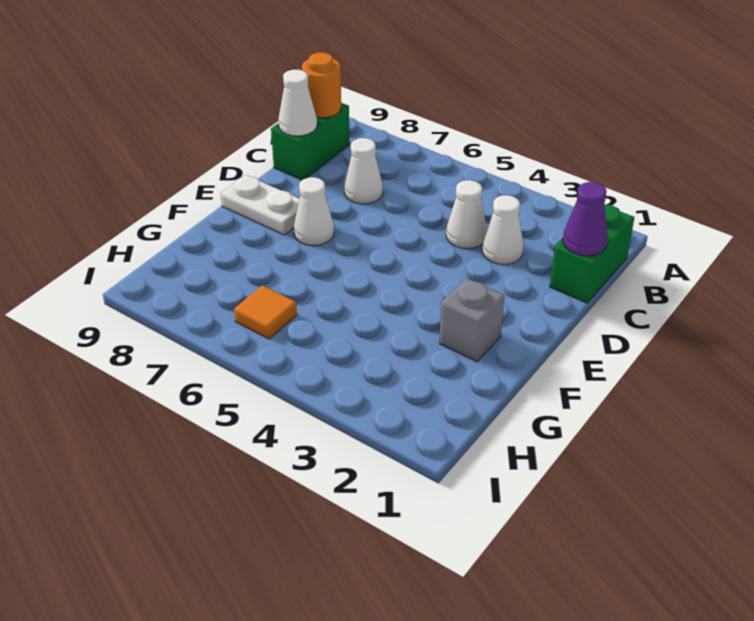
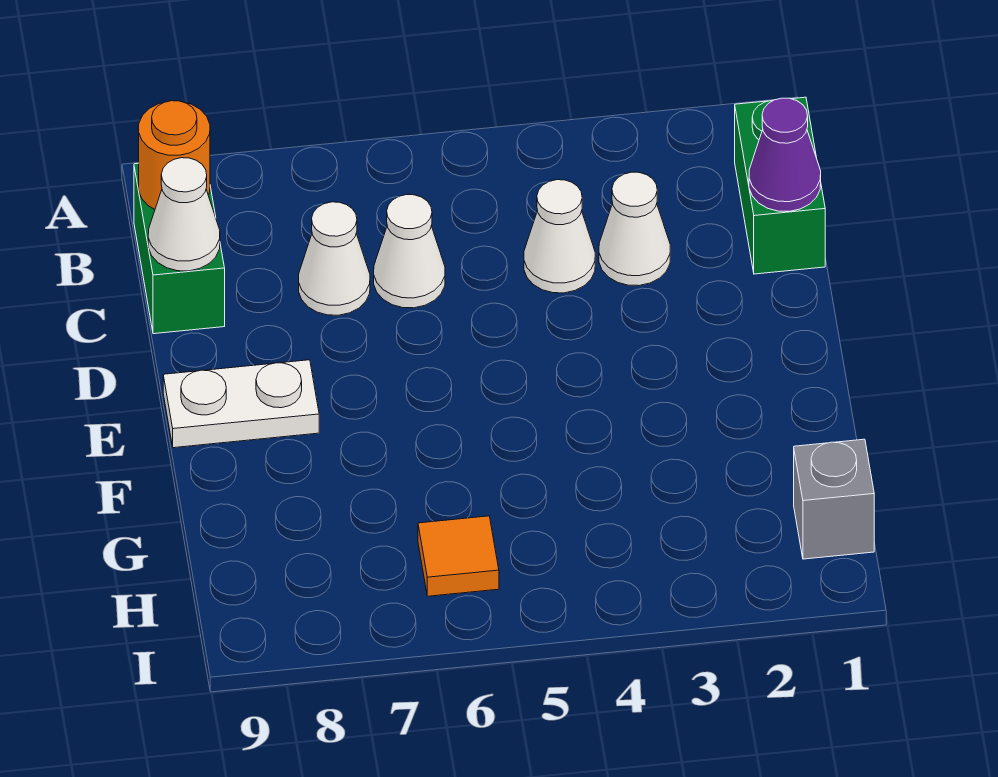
white cone E7 level 1 -> white cone C6 level 1
grey brick F2 level 1 -> grey brick H1 level 1

